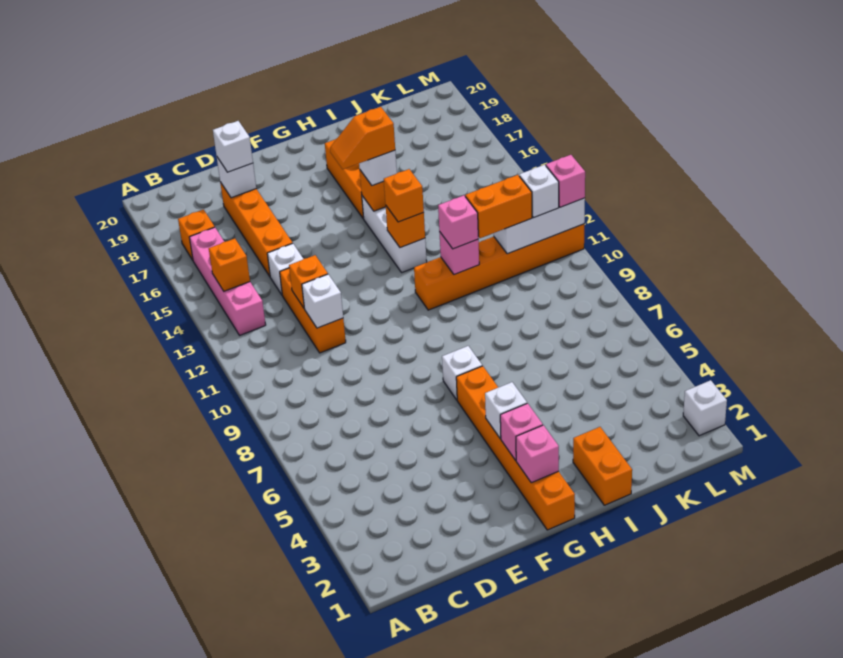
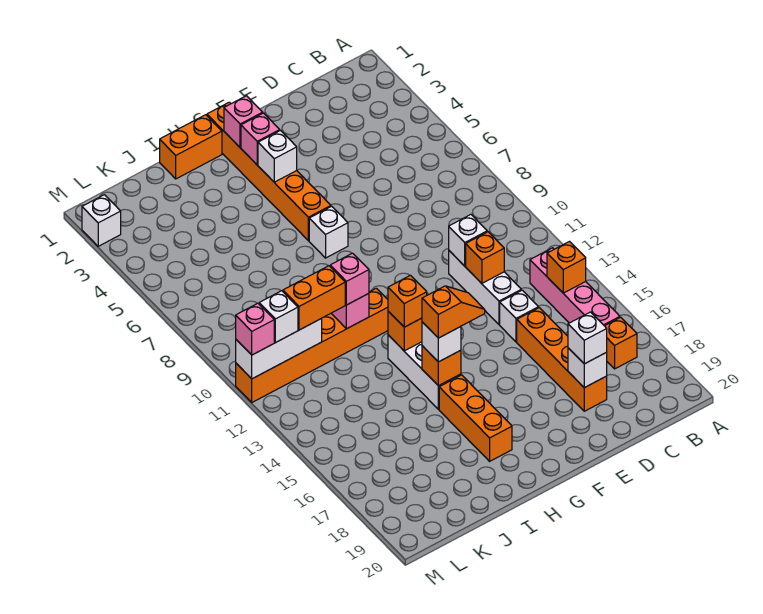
orange brick D11:D13 level 1 -> white brick D11:D13 level 1
orange brick I1:I2 level 1 -> orange brick H1:I1 level 1

